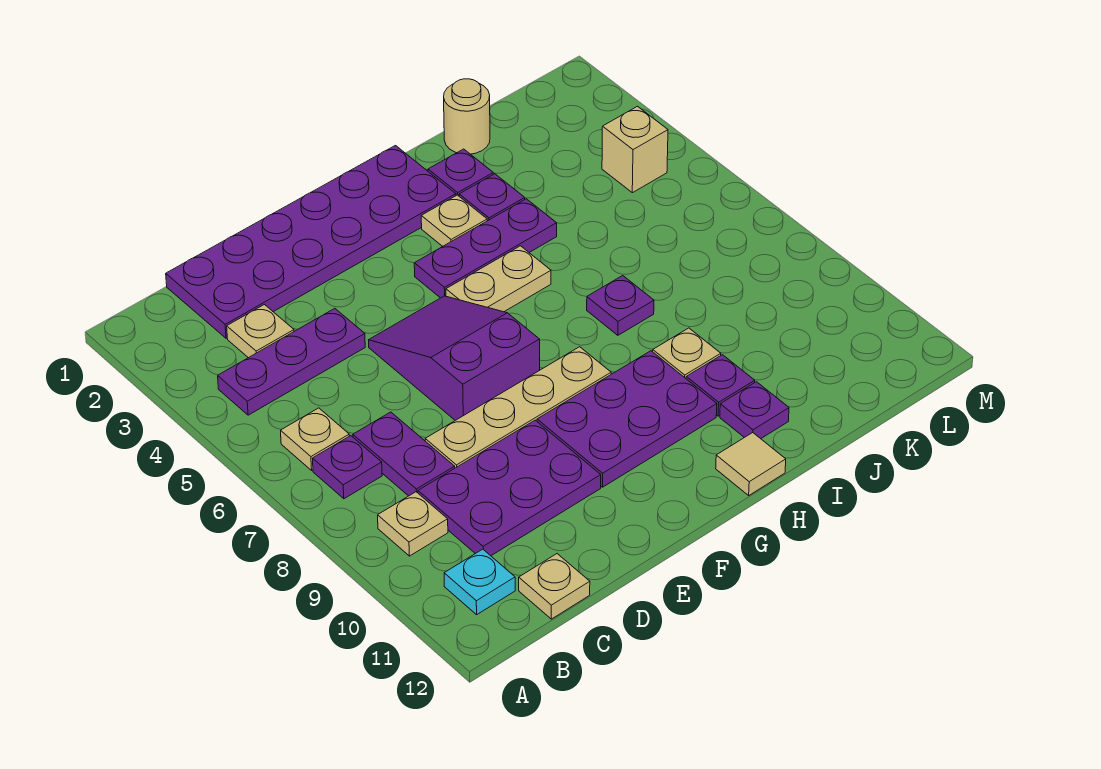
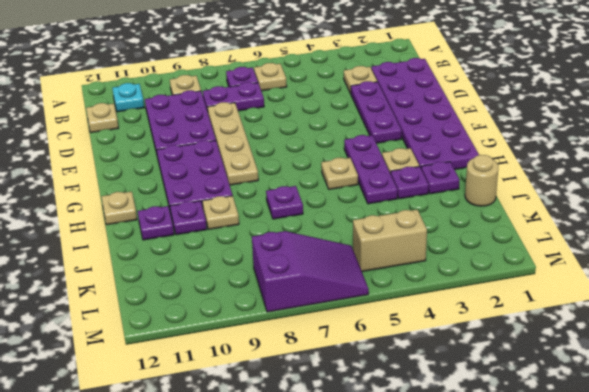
purple plate B4:D4 level 1 -> purple plate D3:F3 level 1
purple slope E5:F7 level 1 top 7 -> purple slope L6:M8 level 1 top 8
tan plate G5:H5 level 1 -> tan plate H5 level 1
tan tile H12 level 1 -> tan plate H12 level 1
tan brick L4 level 1 -> tan brick L4:L5 level 1

